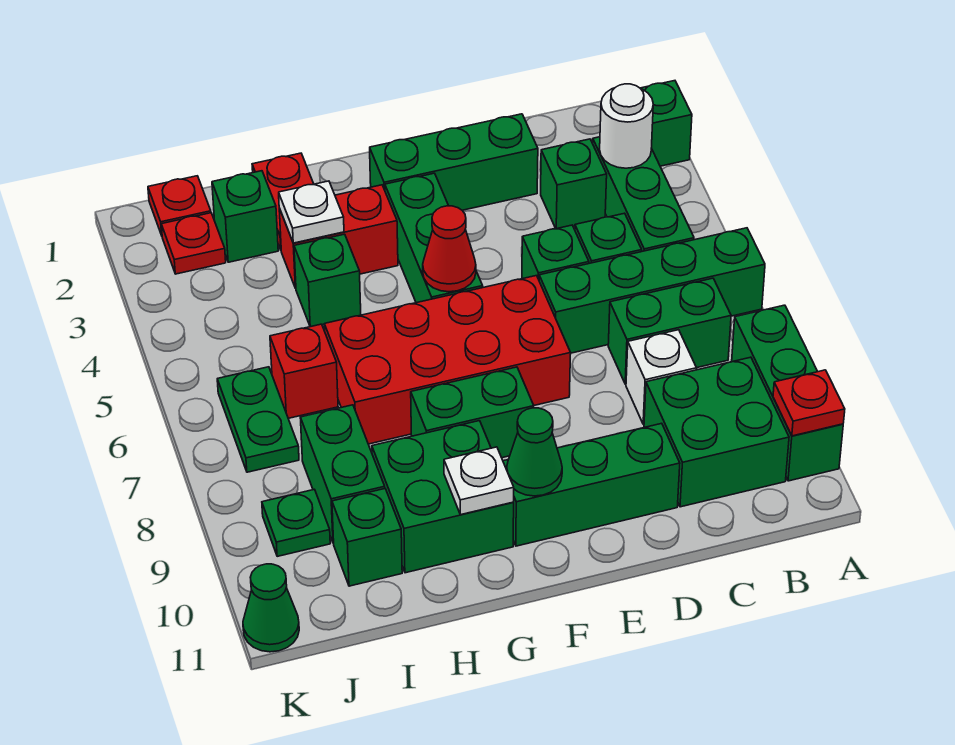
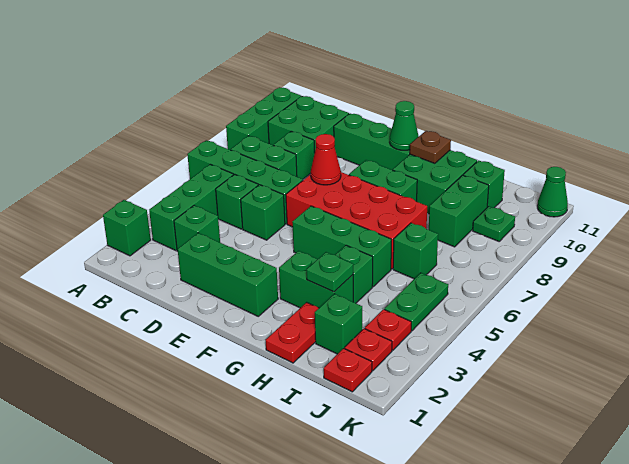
red plate A10 level 2 -> red plate J3 level 1
white round brick B3 level 2 -> none
white brick C8 level 1 -> green brick C8 level 1
green brick F3:F5 level 1 -> green brick F5:H5 level 1
red cone F5 level 2 -> red cone E7 level 2
red brick G3:H3 level 1 -> green brick G3:H3 level 1
white plate G10 level 2 -> brown plate G10 level 2
white plate H3 level 2 -> green plate H3 level 2
red brick I6 level 1 -> green brick I6 level 1
green plate J6:J7 level 1 -> green plate J4:J5 level 1

